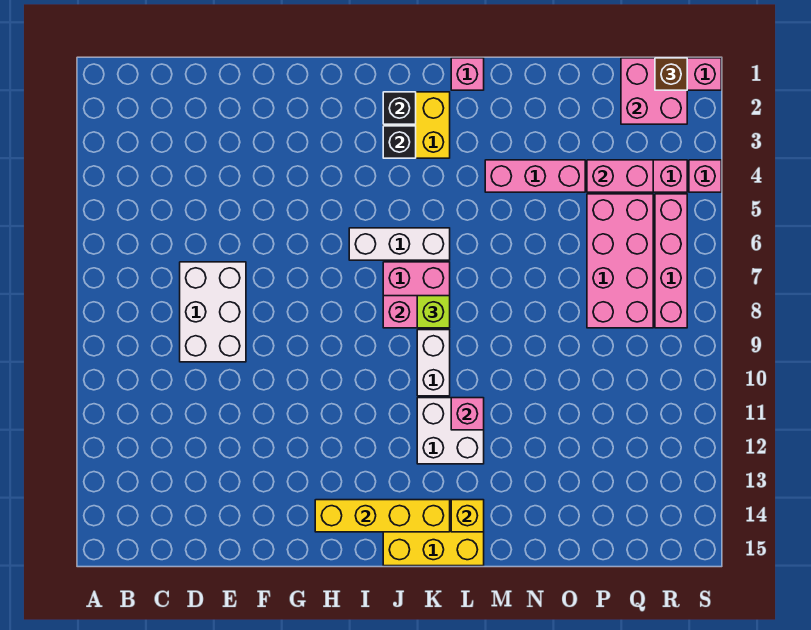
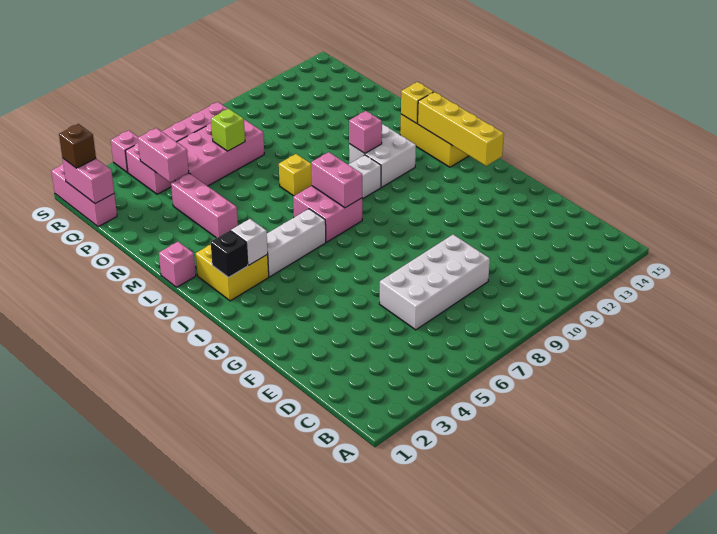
white brick D7:E9 level 1 -> white brick D6:E9 level 1
white brick I6:K6 level 1 -> white brick J4:J6 level 1
black brick J3 level 2 -> white brick J3 level 2
lime brick K8 level 3 -> lime brick P7 level 2
none -> yellow brick M8 level 1
pink brick Q1:R2 level 2 -> pink brick Q1:R1 level 2

